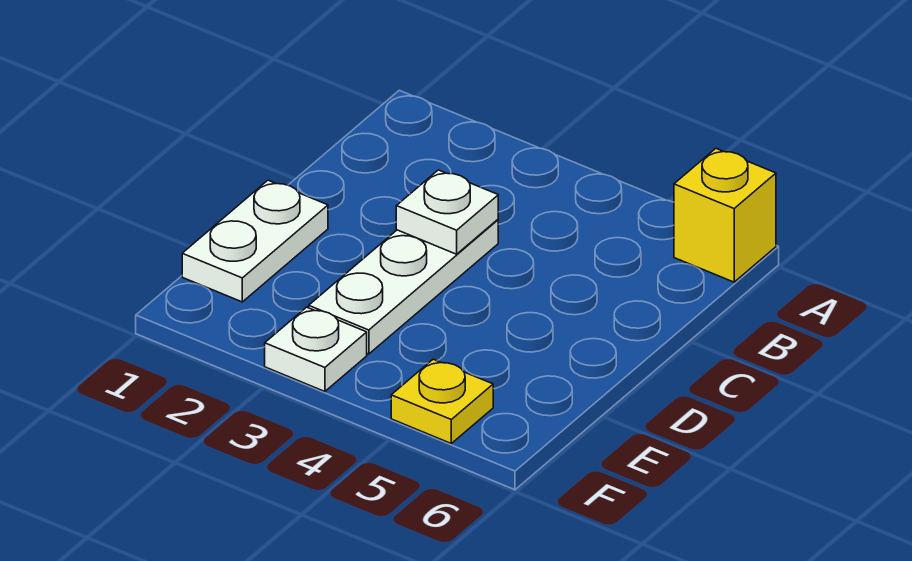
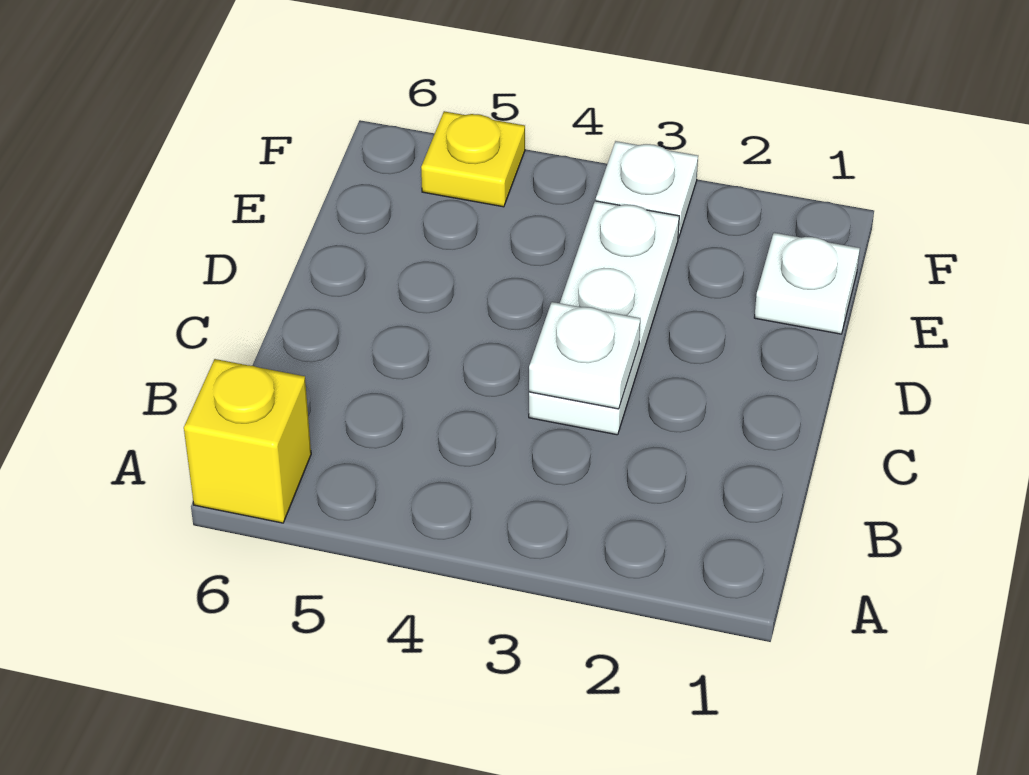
white plate D1:E1 level 1 -> white plate E1 level 1

